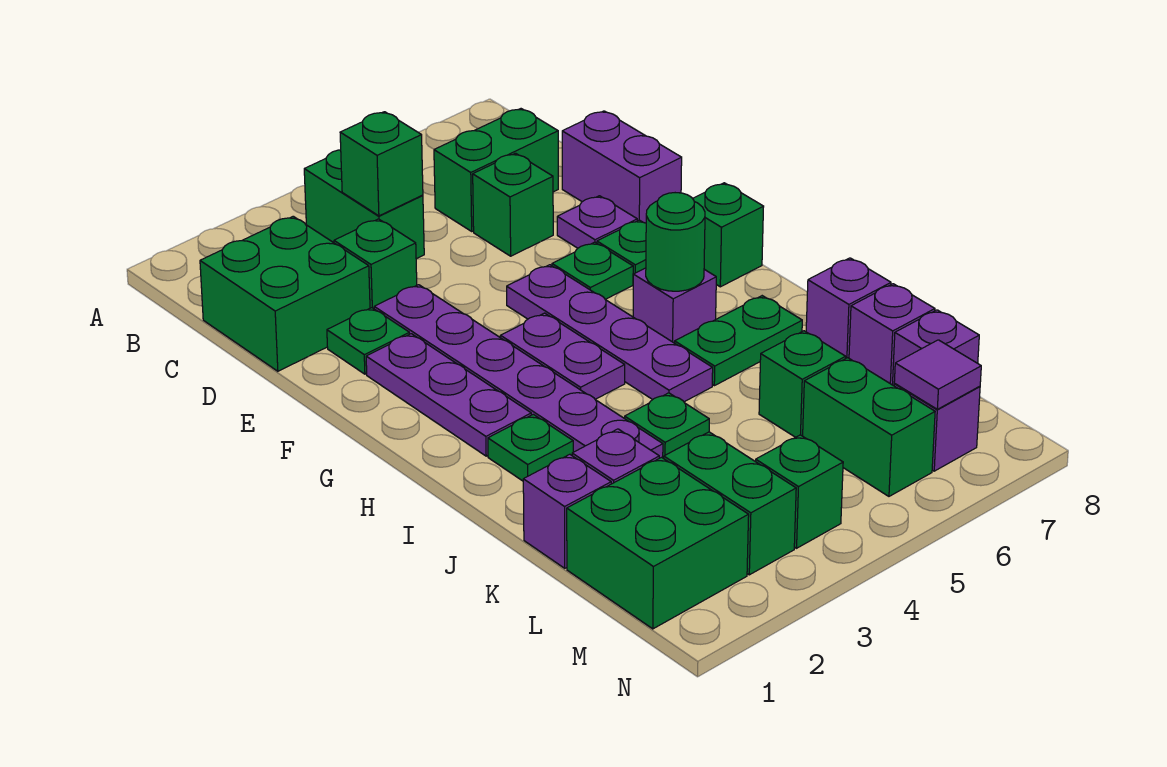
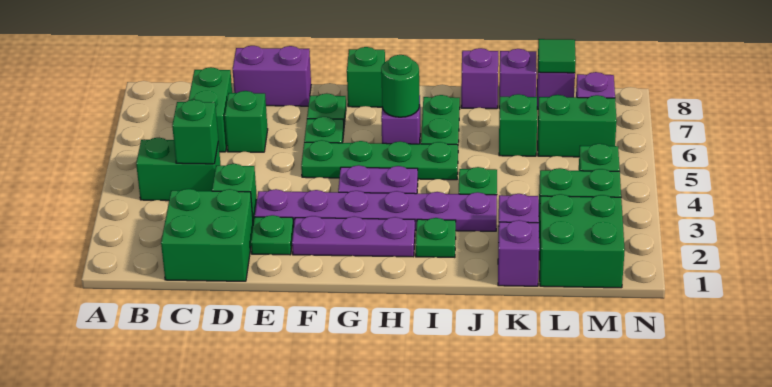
purple plate E7 level 1 -> none
purple plate F5:I5 level 1 -> green plate F5:I5 level 1
none -> green tile L8 level 2
purple tile M7 level 2 -> none

